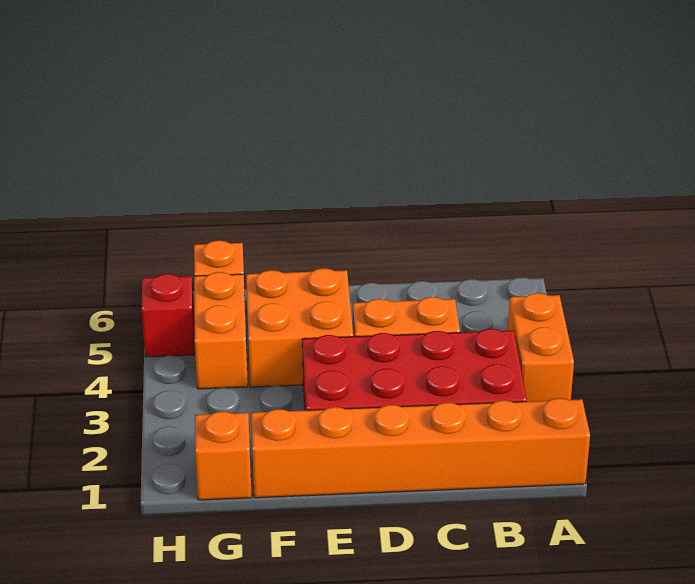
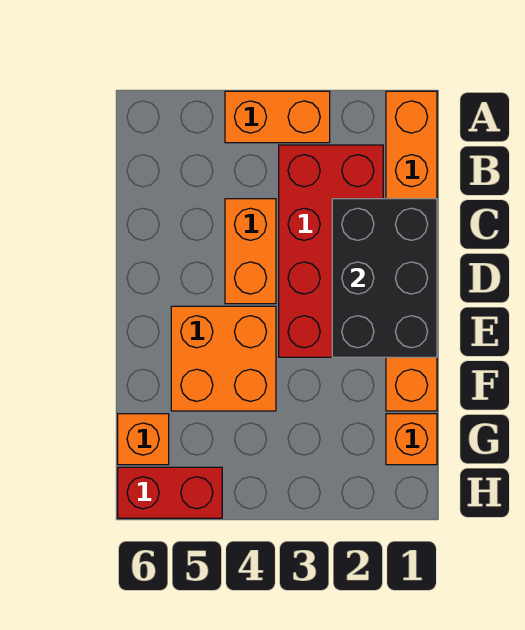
none -> black brick C1:E2 level 2
orange brick G4:G5 level 1 -> none
red brick H5 level 1 -> red brick H5:H6 level 1

